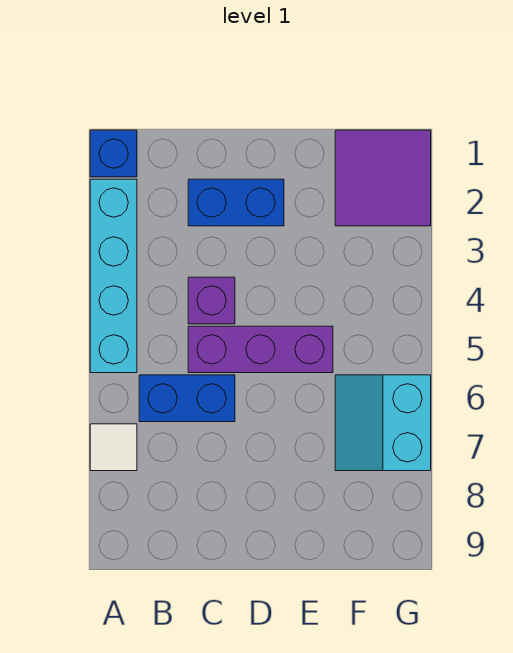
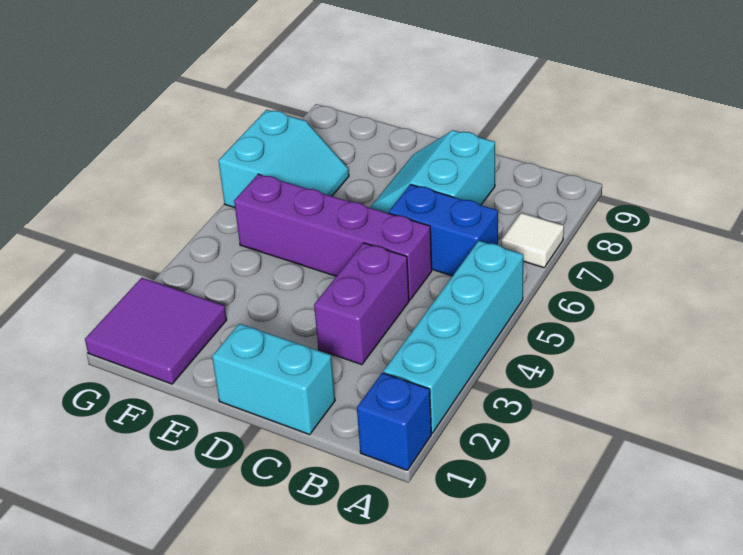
none -> cyan brick C1:D1 level 1
blue brick C2:D2 level 1 -> none
purple brick C4 level 1 -> purple brick C3:C4 level 1
purple brick C5:E5 level 1 -> purple brick C5:F5 level 1
none -> cyan slope C7:D8 level 1 top C

